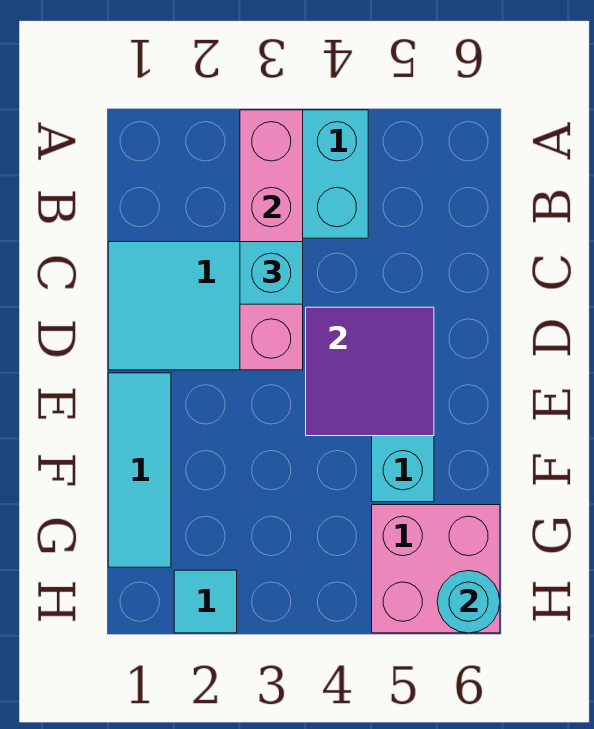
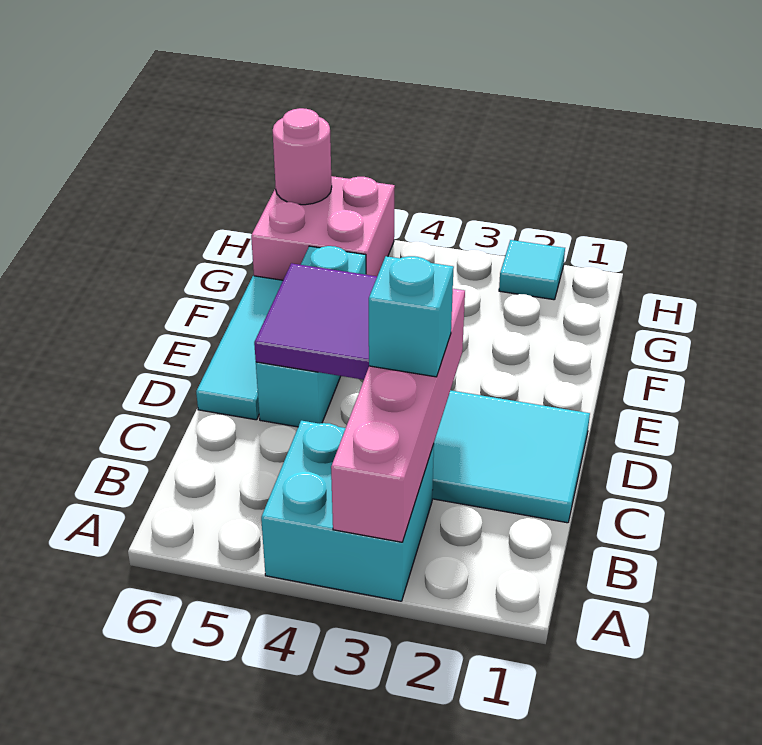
cyan tile E1:G1 level 1 -> cyan tile D6:F6 level 1
cyan round brick H6 level 2 -> pink round brick H6 level 2

